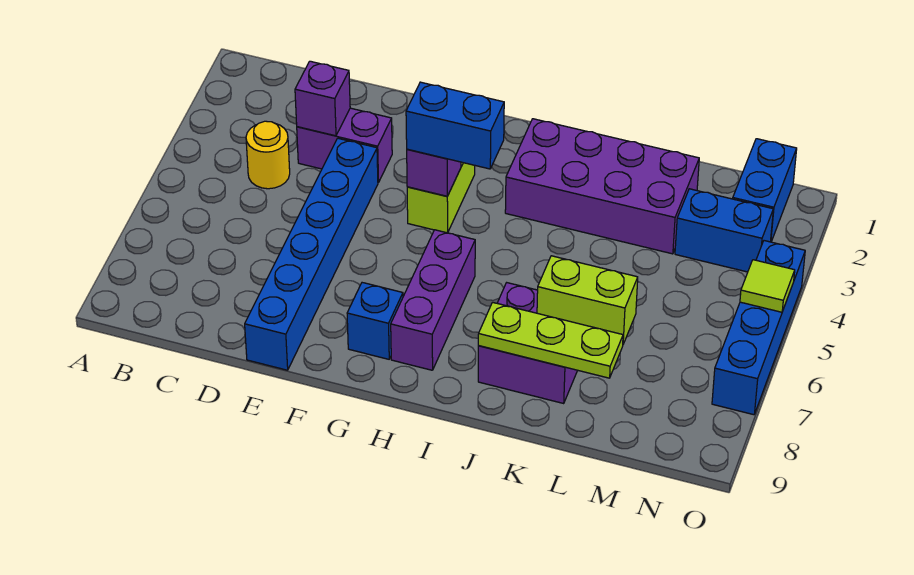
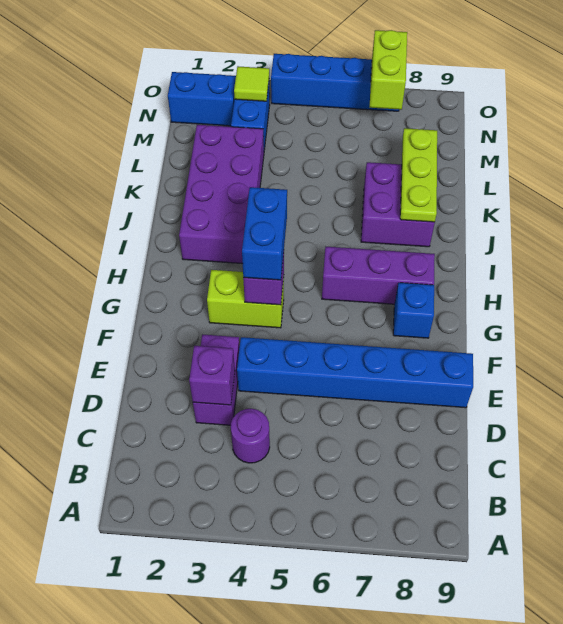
yellow round brick C4 level 1 -> purple round brick C4 level 1
lime brick K7:L7 level 2 -> lime brick N7:O7 level 2
lime tile O5 level 2 -> lime tile N3 level 2

